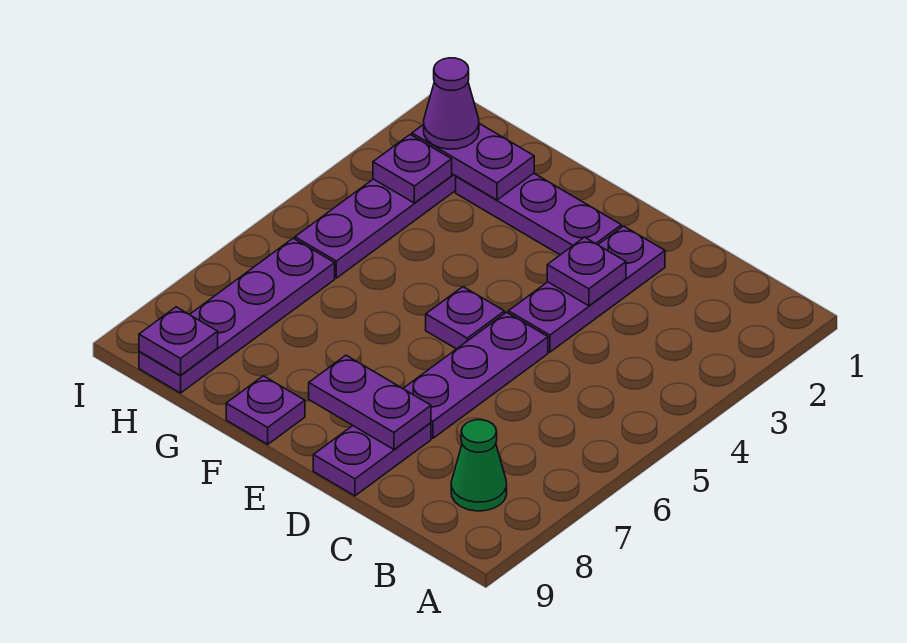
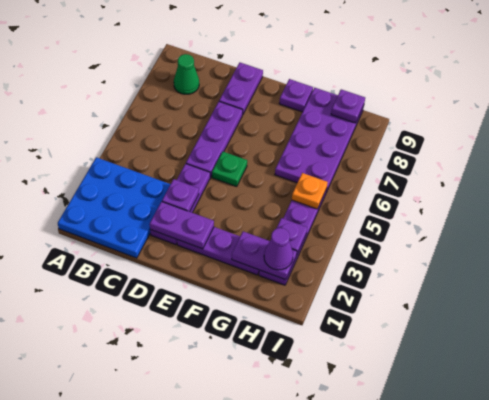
none -> blue plate A1:C3 level 1
purple plate D8:E8 level 2 -> purple plate D2:E2 level 2
purple plate E5 level 1 -> green plate E5 level 1
none -> orange plate H5 level 2
purple plate H6:H9 level 1 -> purple plate G6:H9 level 1

